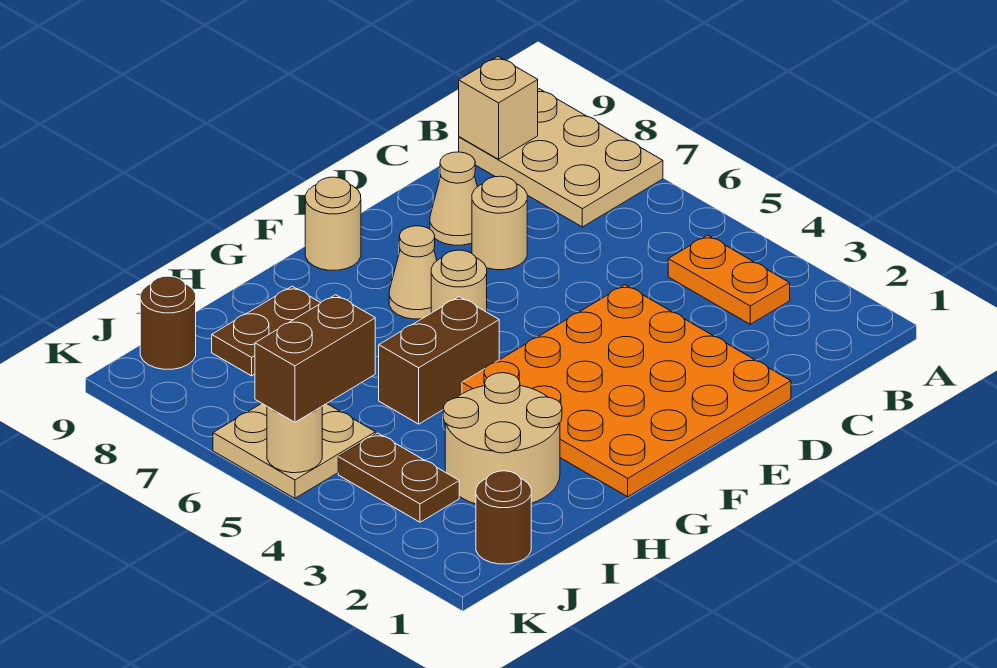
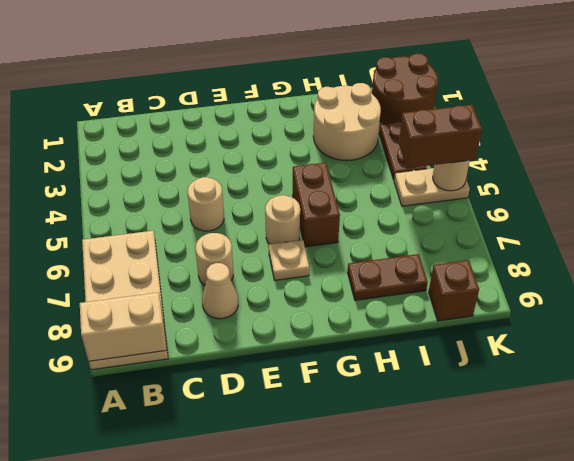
tan plate A7:B9 level 1 -> tan plate A6:B9 level 1
orange plate B3:B4 level 1 -> none
tan brick B9 level 2 -> tan brick A9:B9 level 2
orange plate D1:G4 level 1 -> none
tan cone F7 level 1 -> tan plate F7 level 1
tan round brick F9 level 1 -> tan round brick D5 level 1
brown brick G5:H5 level 1 -> brown brick G5:G6 level 1
brown round brick J1 level 1 -> brown round brick J1:K2 level 1
tan plate J5:K6 level 1 -> tan plate J5:K5 level 1
brown round brick J9 level 1 -> brown brick J9 level 1

